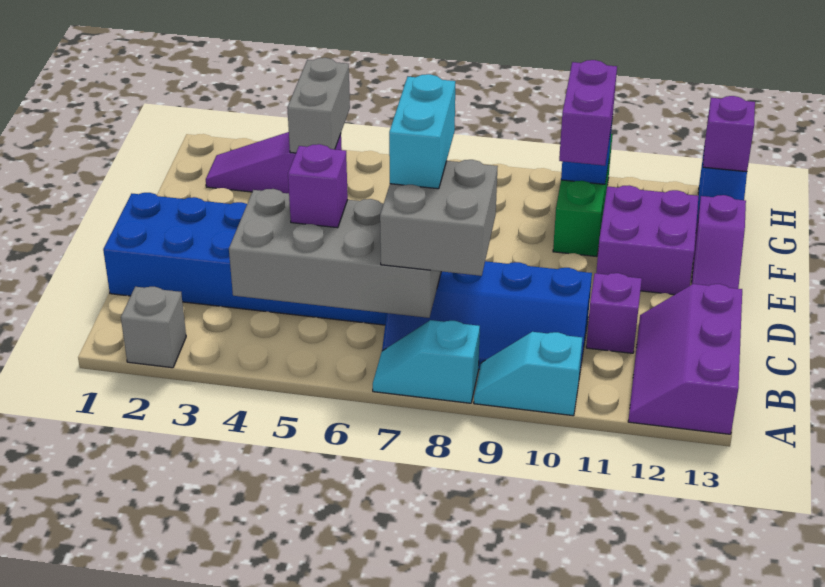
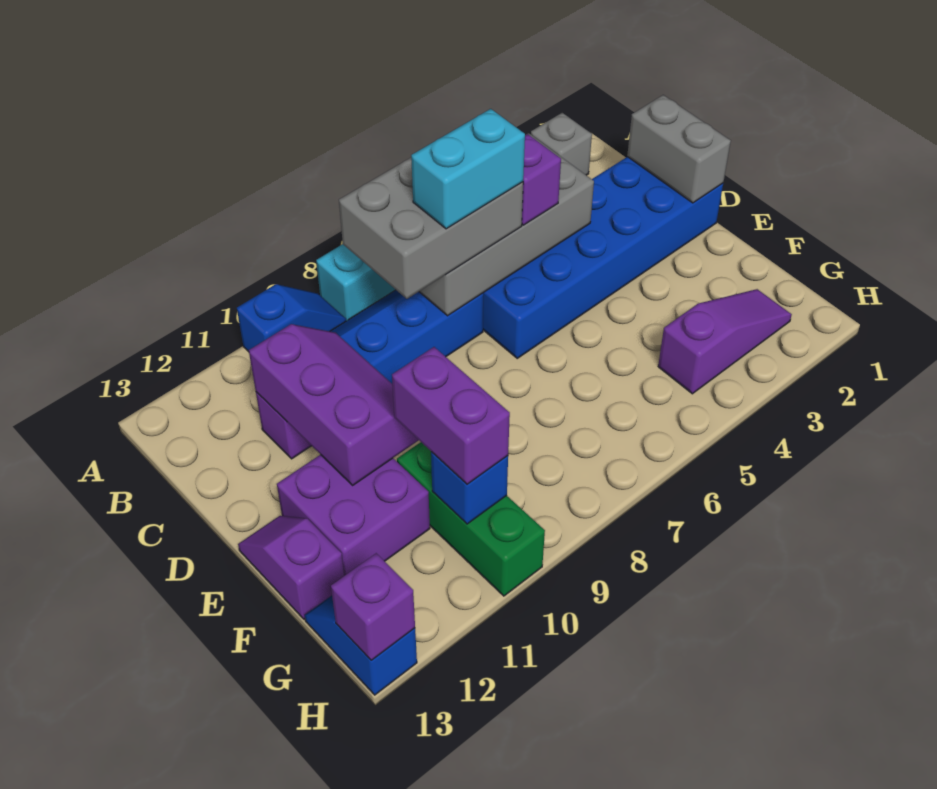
cyan slope A9:A10 level 1 top 10 -> blue slope A9:A10 level 1 top 10
purple slope A12:C13 level 1 top 13 -> purple slope C10:E11 level 2 top 11
grey brick B7:C8 level 3 -> grey brick B6:C8 level 3
cyan brick C7:D7 level 4 -> cyan brick C6:C7 level 4
grey brick G4:H4 level 2 -> grey brick C1:D1 level 2

